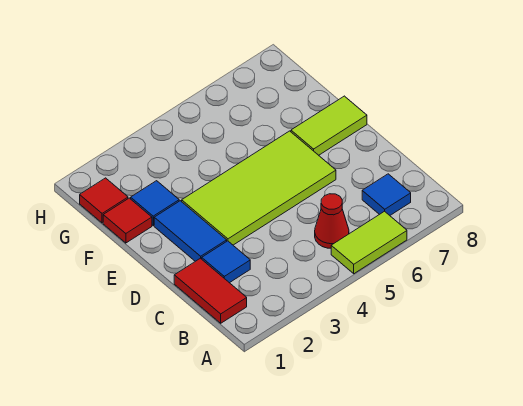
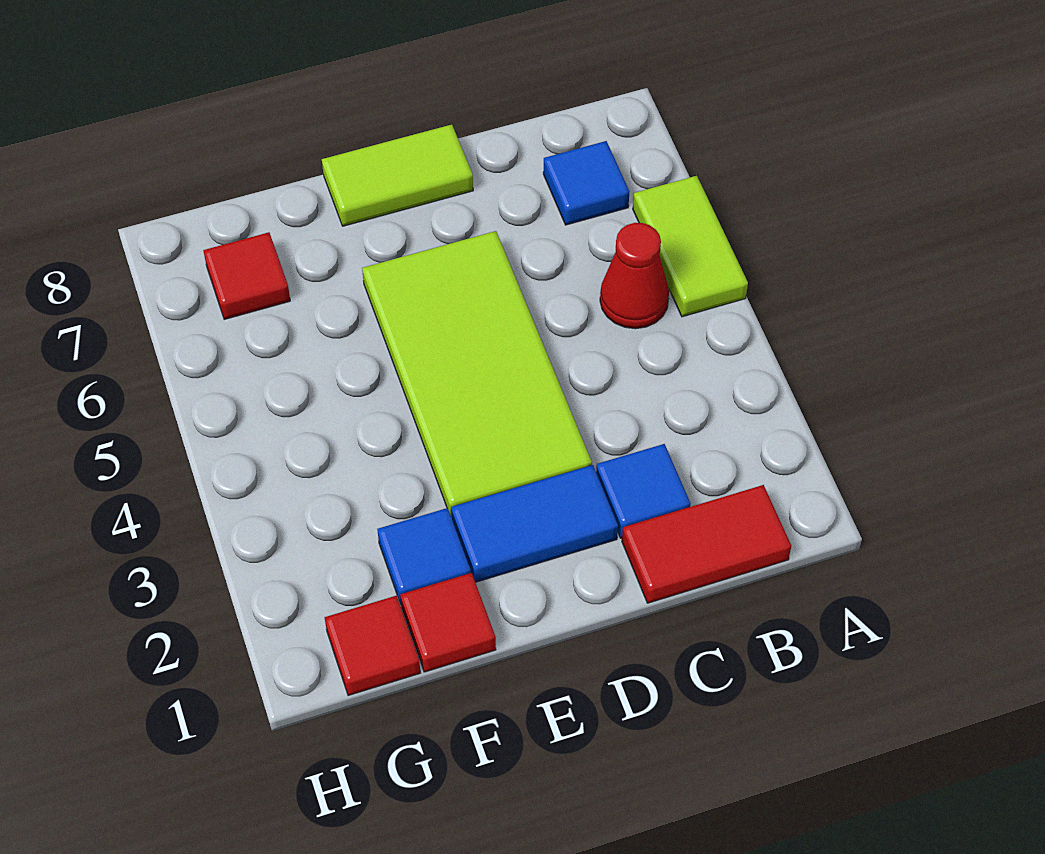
lime tile E7:E8 level 1 -> lime tile D8:E8 level 1
none -> red tile G7 level 1

